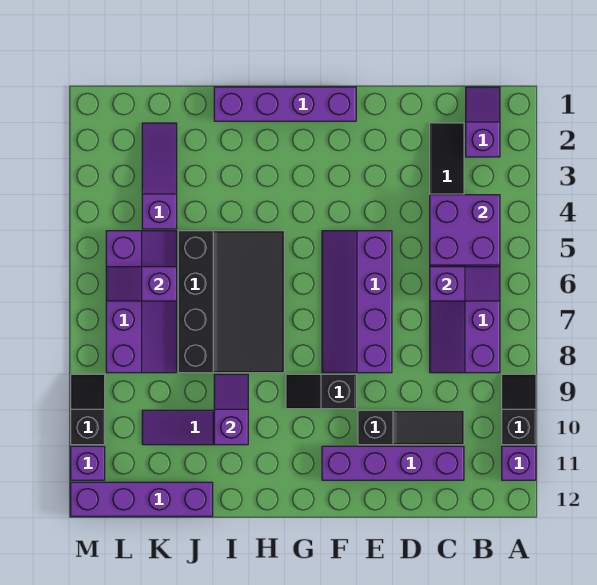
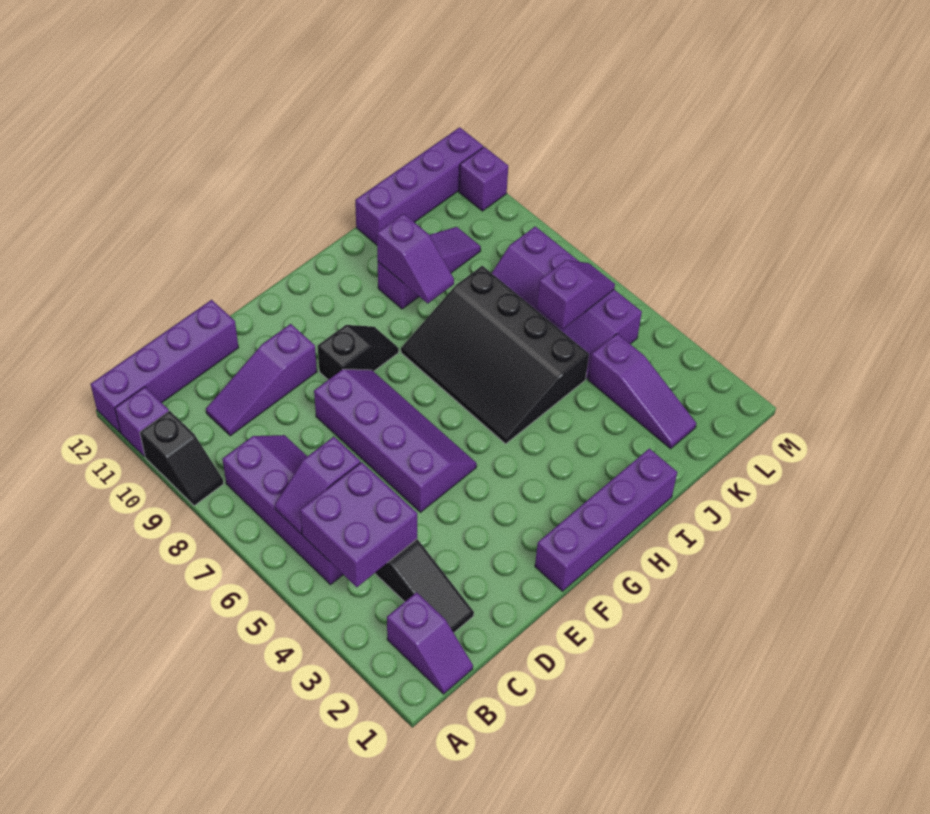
black slope C10:E10 level 1 top E -> purple slope C10:E10 level 1 top E
purple brick C11:F11 level 1 -> purple brick A12:D12 level 1
black slope M9:M10 level 1 top 10 -> none

